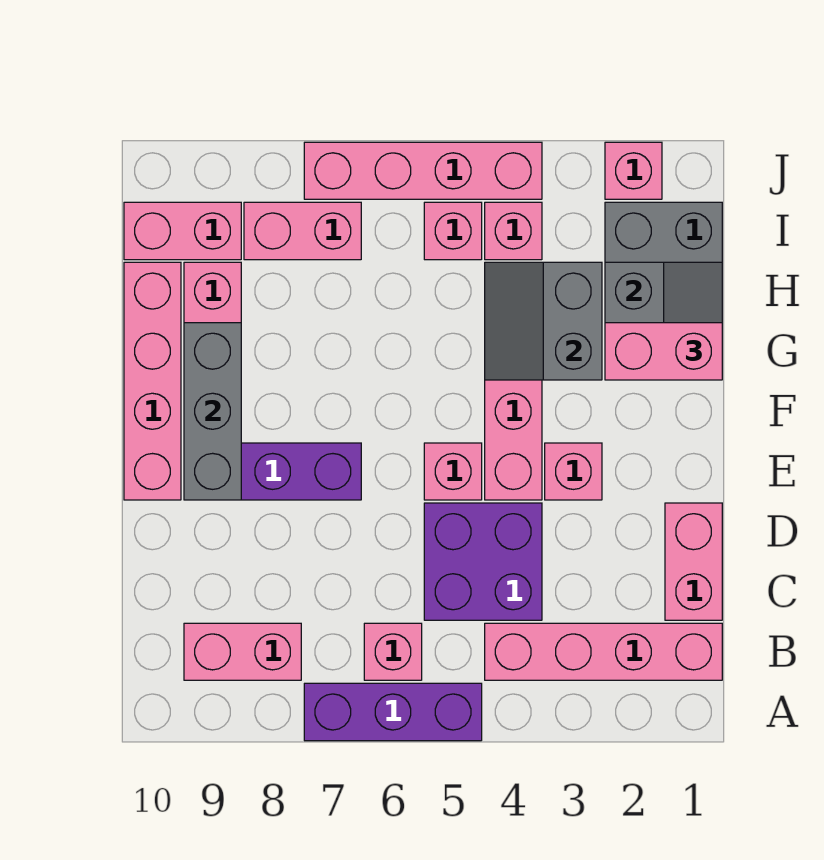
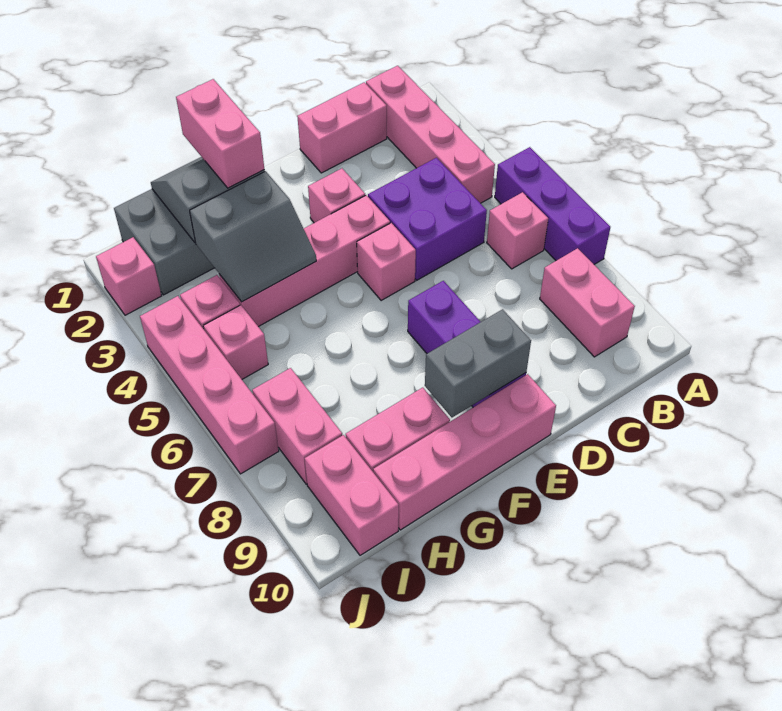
grey brick E9:G9 level 2 -> grey brick E9:F9 level 2

